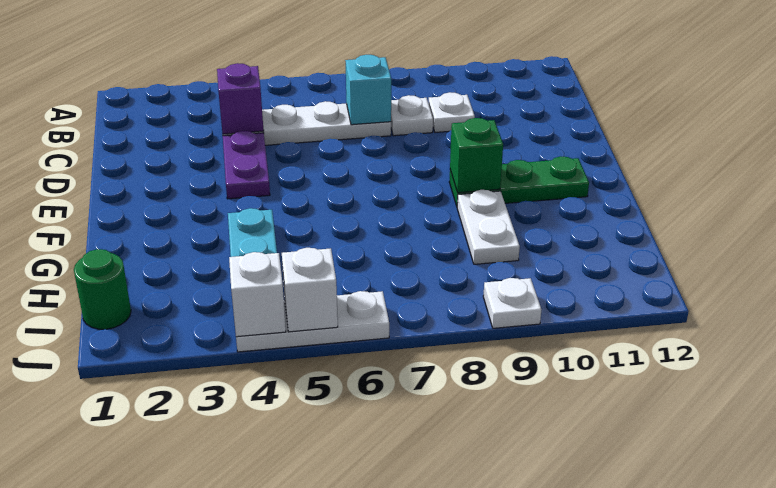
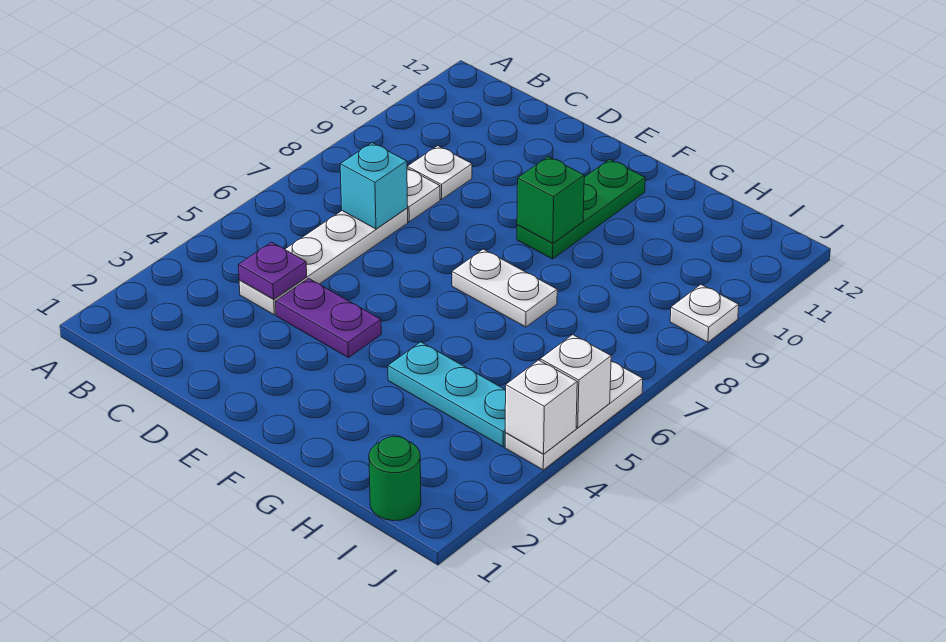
purple brick C4 level 2 -> purple plate C4 level 2
white plate G9:H9 level 1 -> white plate F7:G7 level 1

